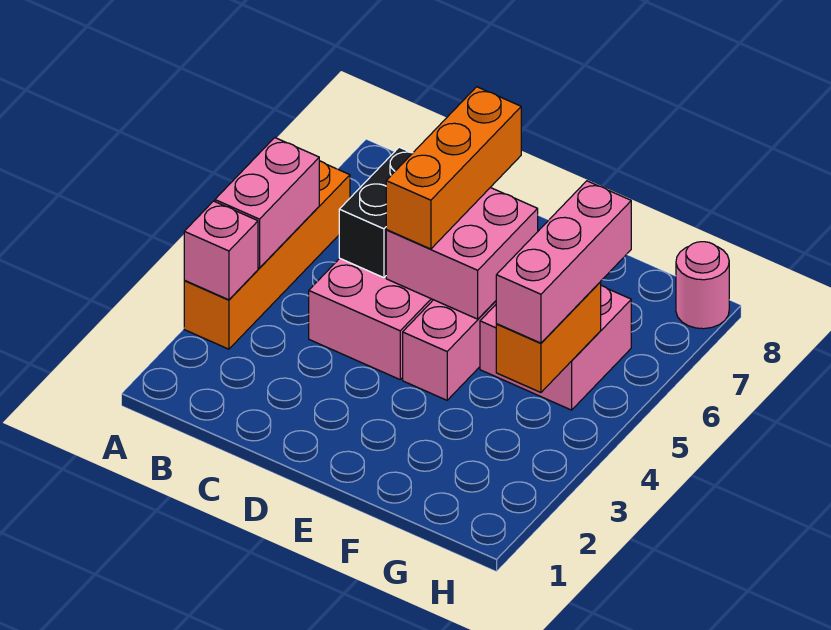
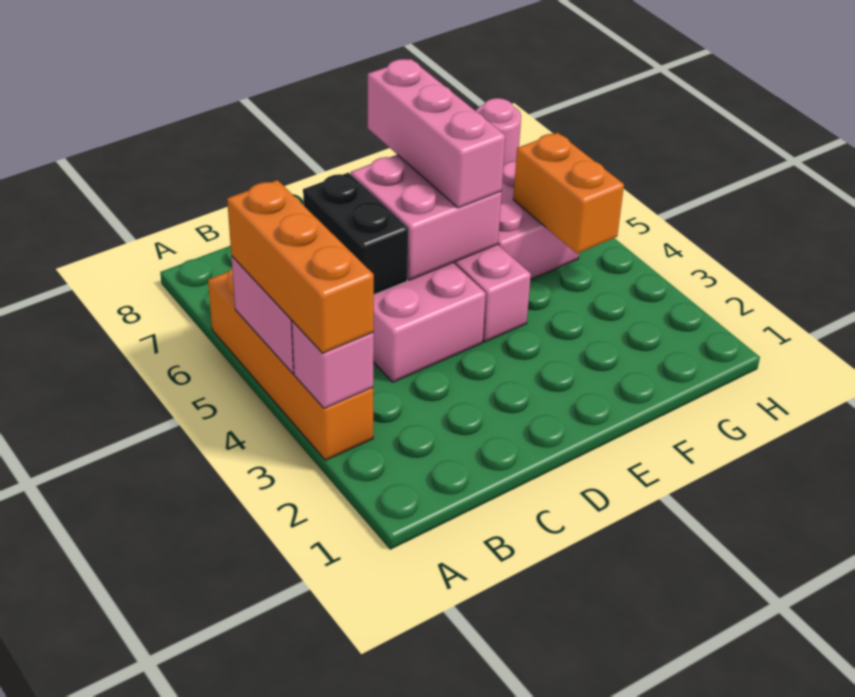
orange brick D5:D7 level 3 -> orange brick A3:A5 level 3
pink brick G4:G6 level 3 -> pink brick E5:E7 level 3

